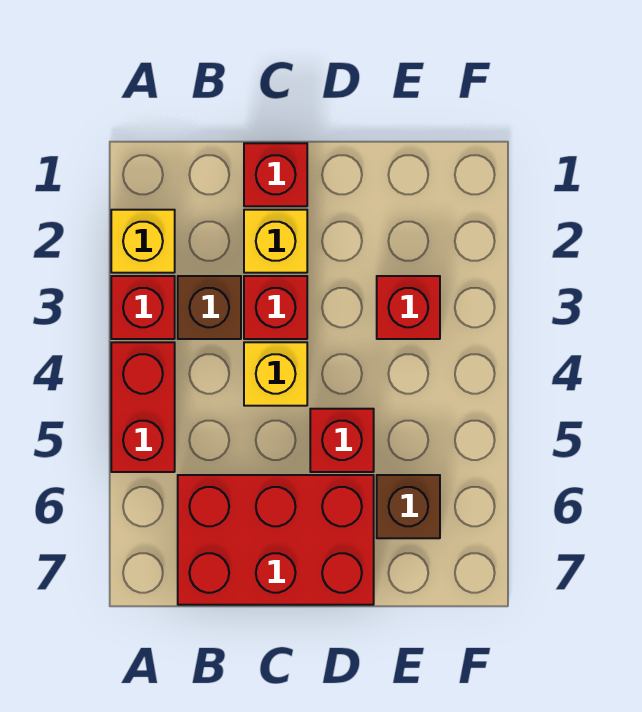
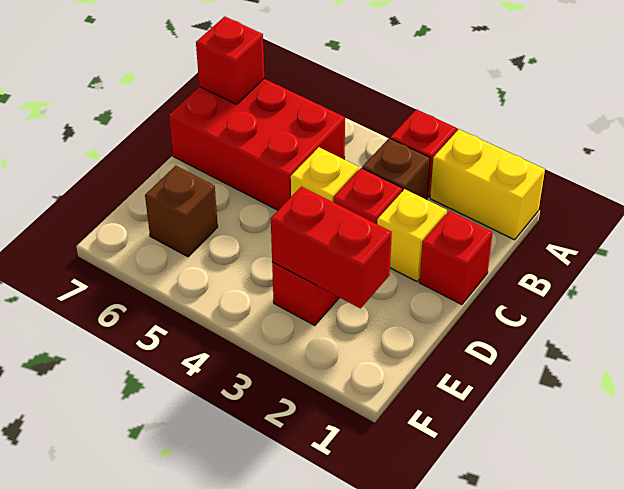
yellow brick A2 level 1 -> yellow brick A1:A2 level 1
red brick A4:A5 level 1 -> red brick E2:E3 level 2
red brick B6:D7 level 1 -> red brick B5:C7 level 1
red brick D5 level 1 -> red brick B7 level 2

